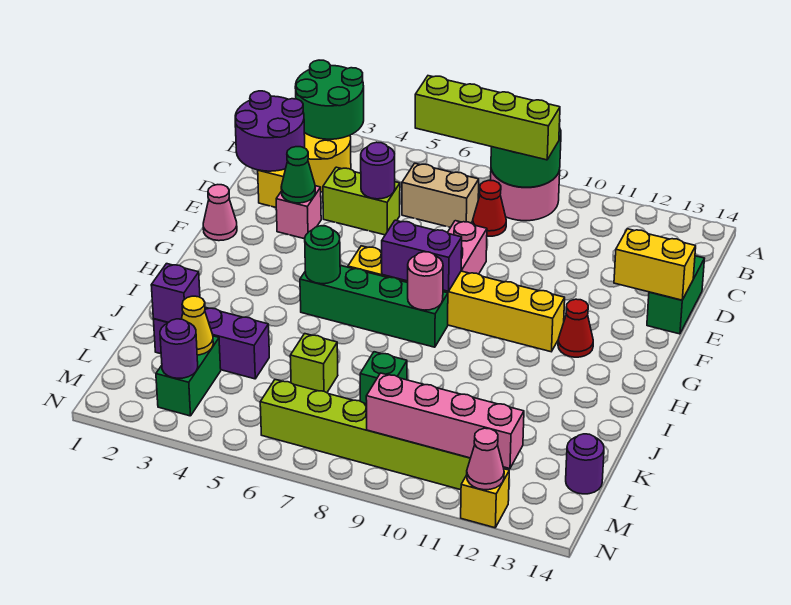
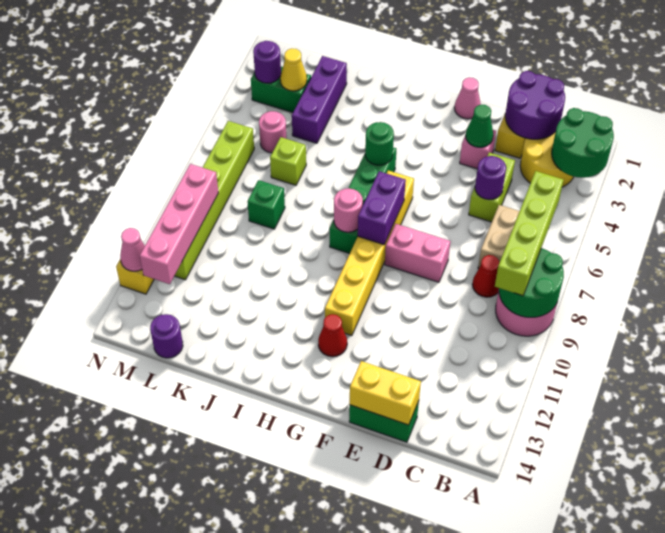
yellow brick E13:E14 level 2 -> yellow brick D14:E14 level 2
purple brick K2 level 2 -> none
none -> pink round brick L5 level 1

